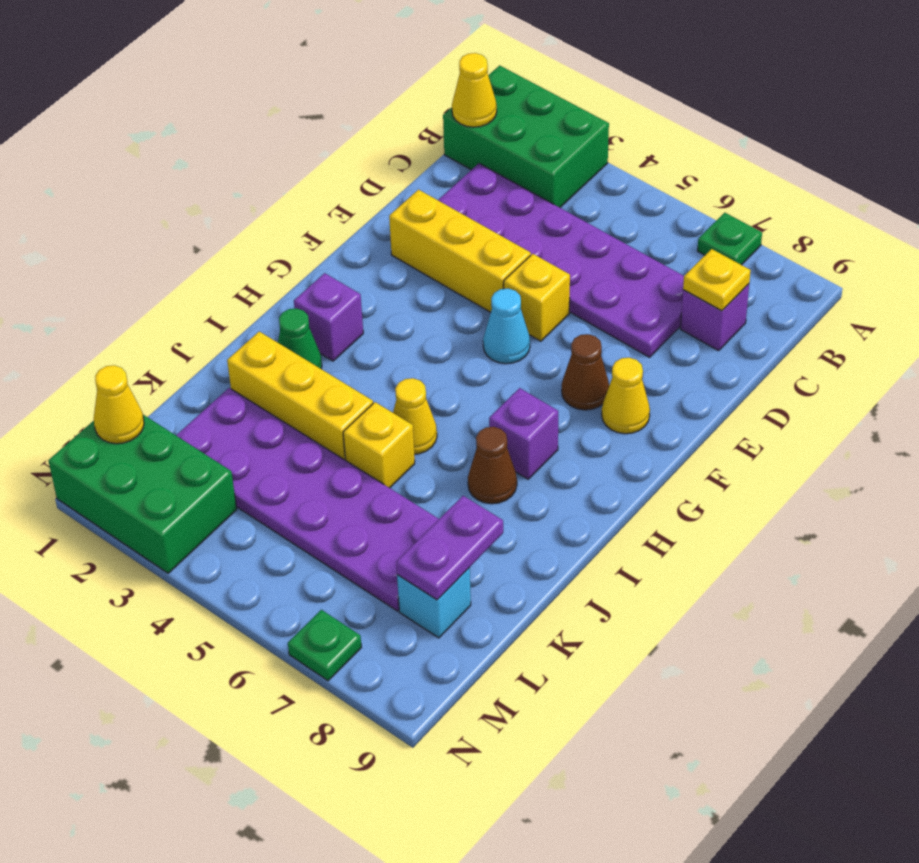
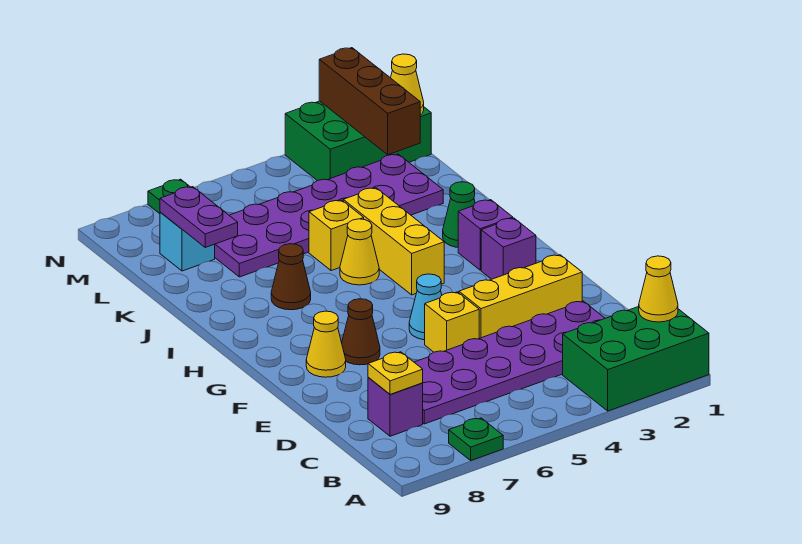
purple brick H7 level 1 -> purple brick G2 level 1
yellow brick J2:J4 level 1 -> yellow brick H4:J4 level 1
none -> brown brick L2:N2 level 2

